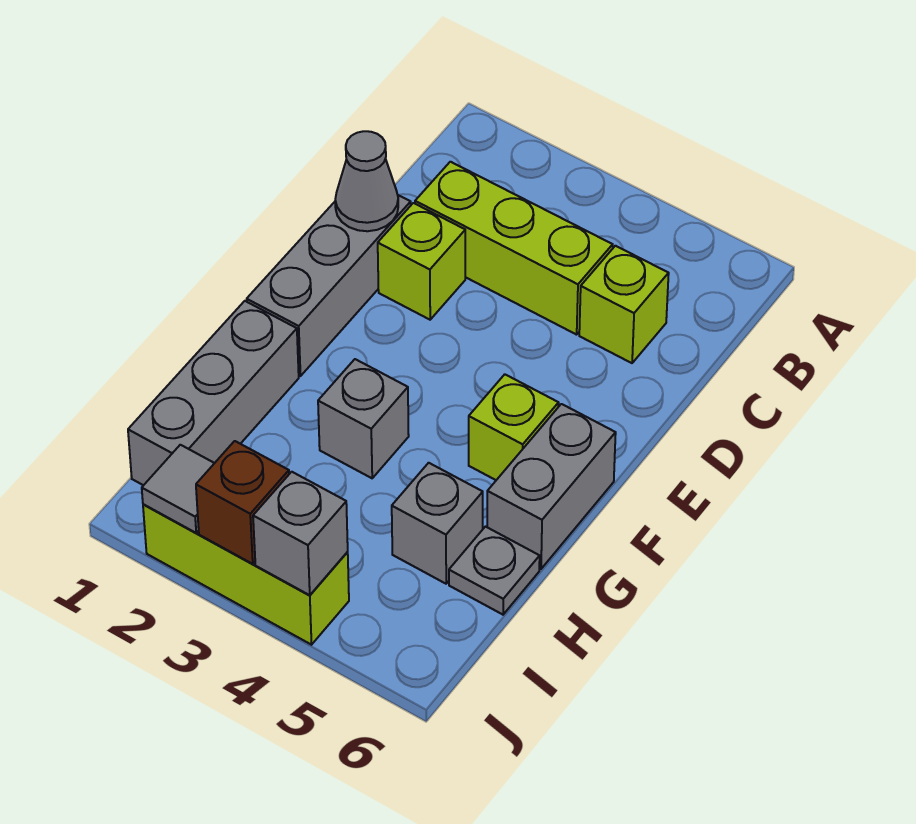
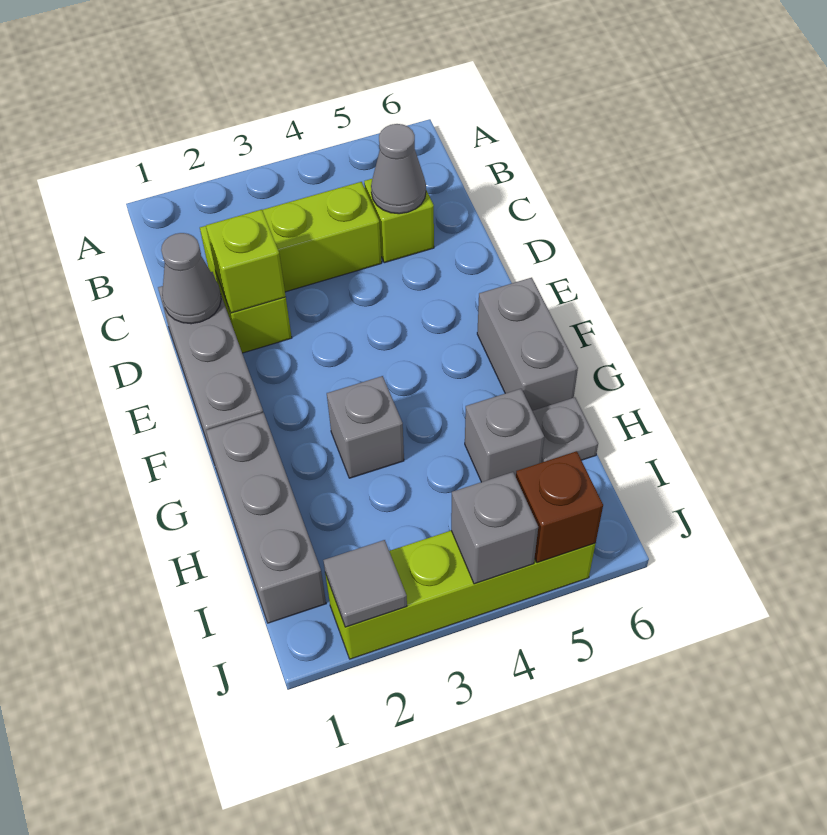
none -> grey cone C5 level 2
lime brick F5 level 1 -> lime brick D2 level 2
lime brick J2:J4 level 1 -> lime brick J2:J5 level 1
brown brick J3 level 2 -> brown brick J5 level 2

